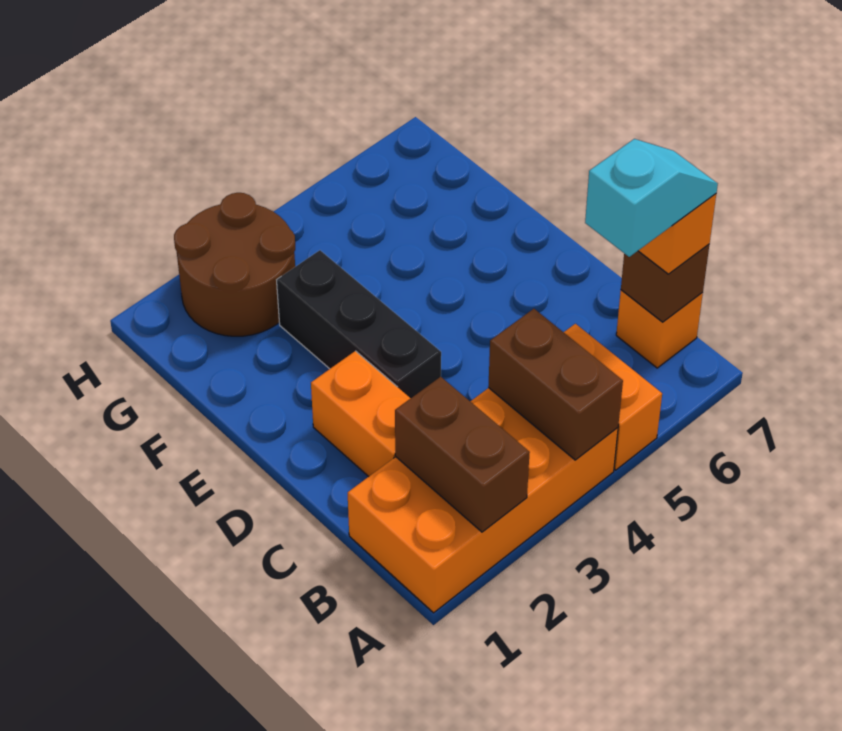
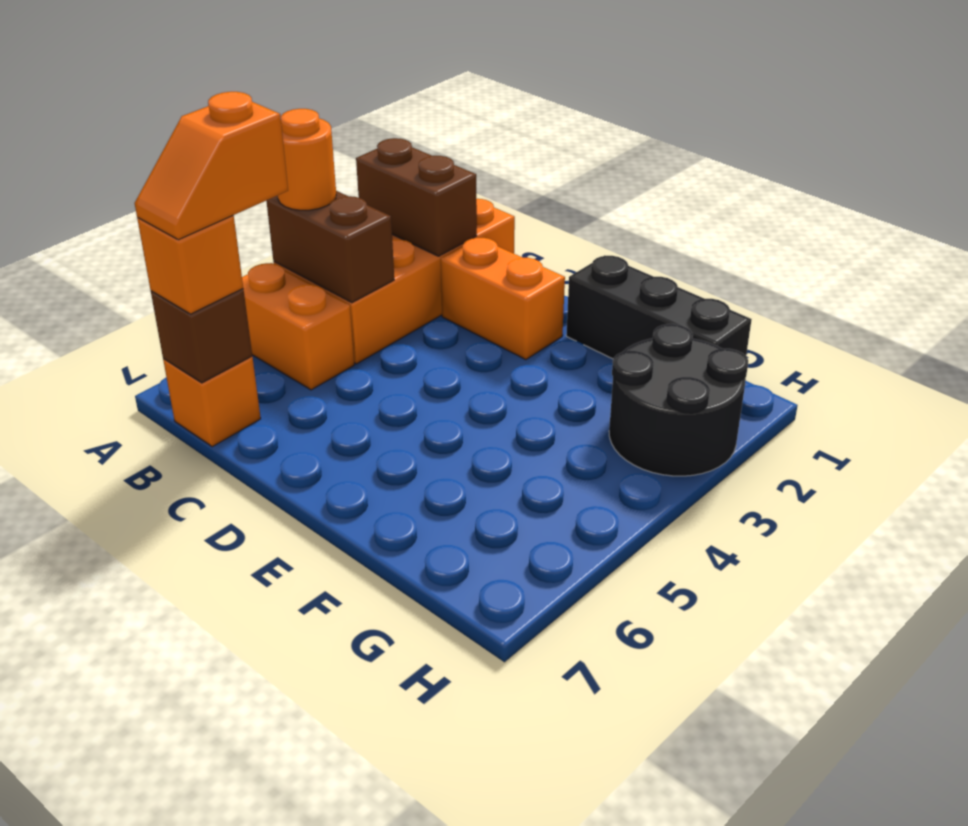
none -> orange round brick A4 level 3
cyan slope B6:B7 level 4 top 6 -> orange slope B6:B7 level 4 top 6
black brick D3:F3 level 1 -> black brick E1:G1 level 1
brown round brick G2:H3 level 1 -> black round brick G2:H3 level 1

